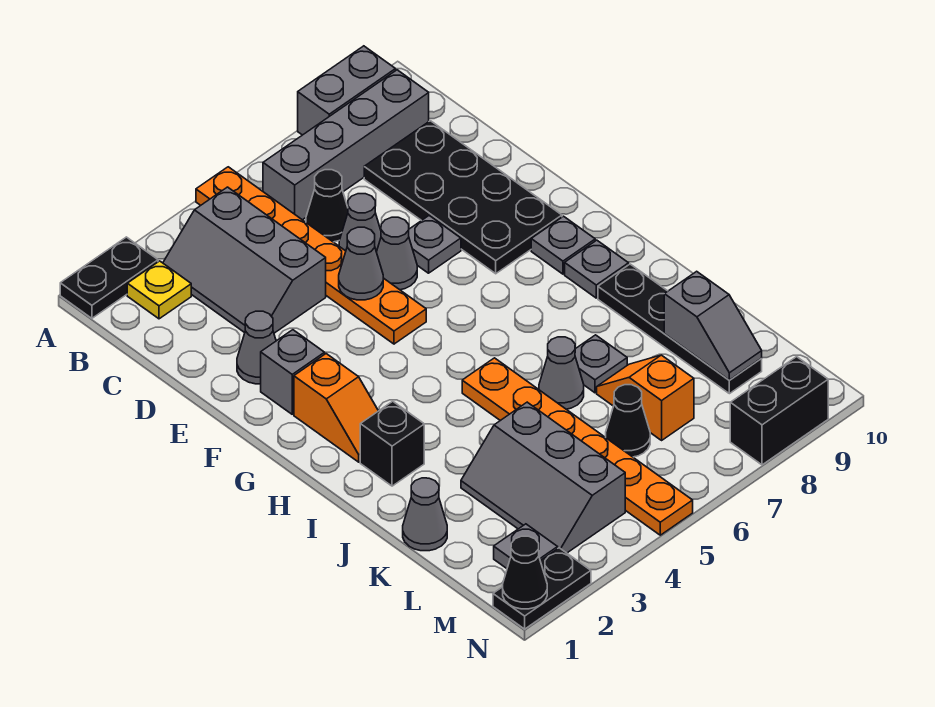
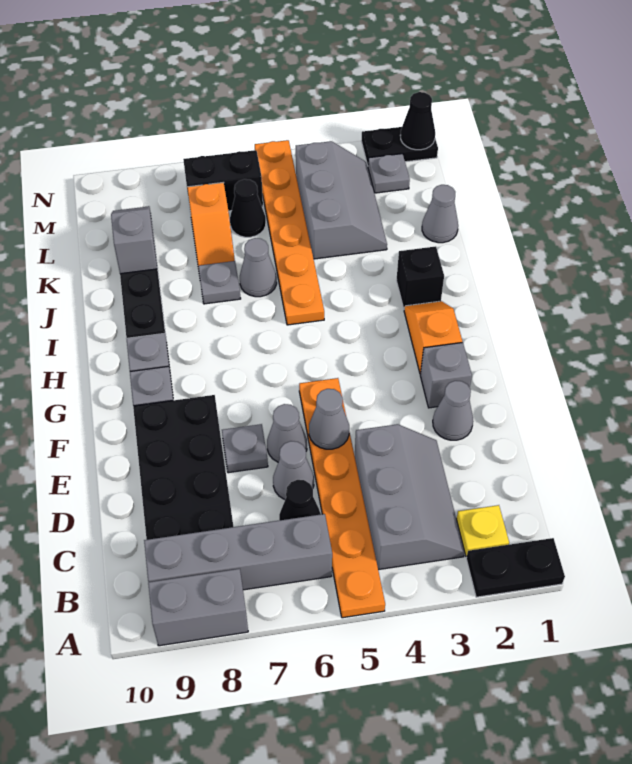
black brick N8:N9 level 1 -> black brick M6:M7 level 1

